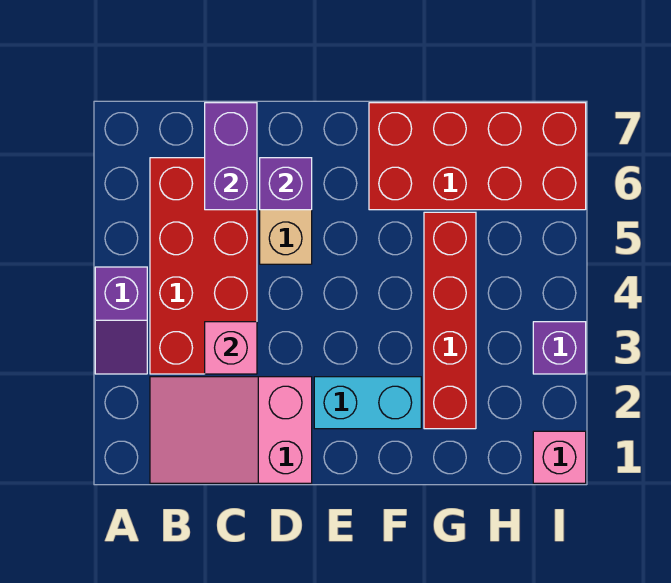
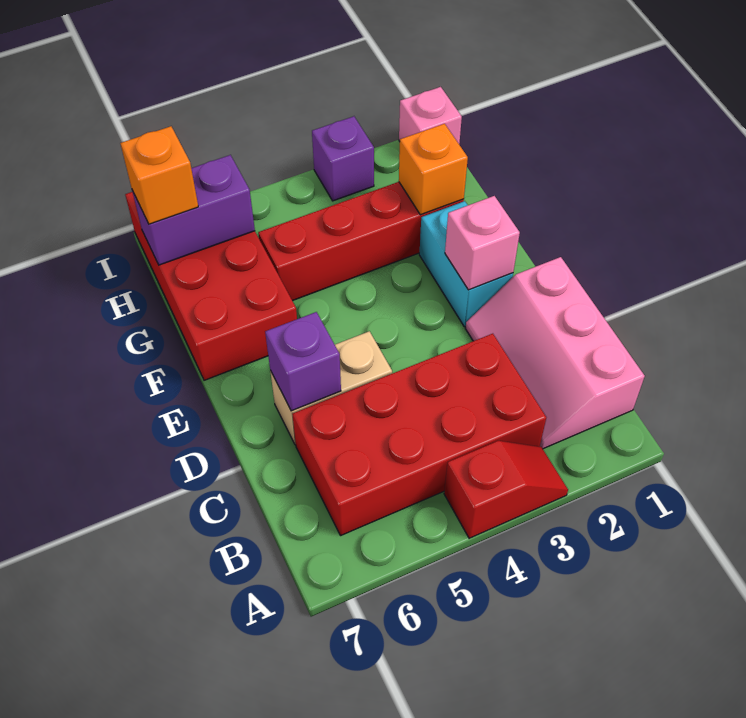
purple slope A3:A4 level 1 top 4 -> red slope A3:A4 level 1 top 4
pink slope B1:D2 level 1 top D -> pink slope B1:D2 level 1 top 1
pink brick C3 level 2 -> pink brick E2 level 2
purple brick C6:C7 level 2 -> purple brick H6:H7 level 2
none -> orange brick G2 level 2
none -> orange brick H7 level 3

